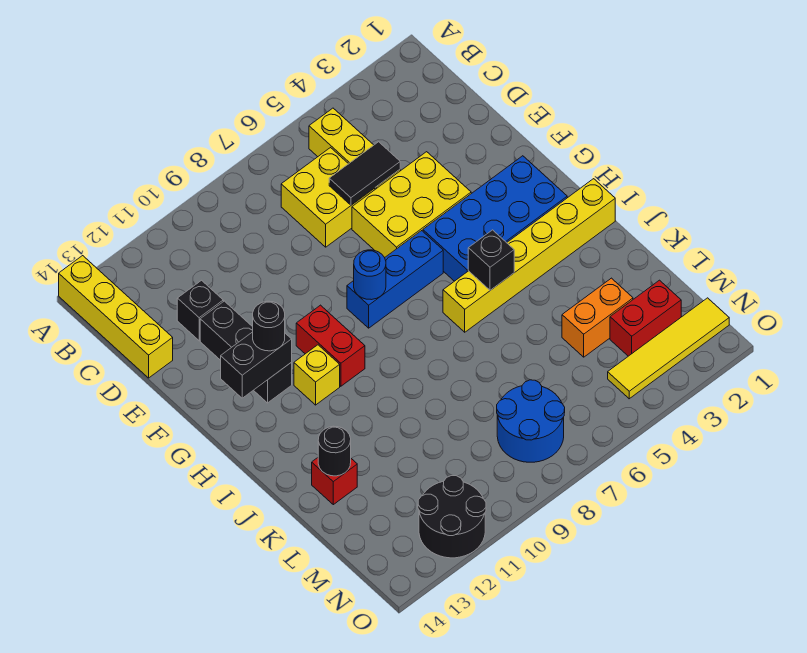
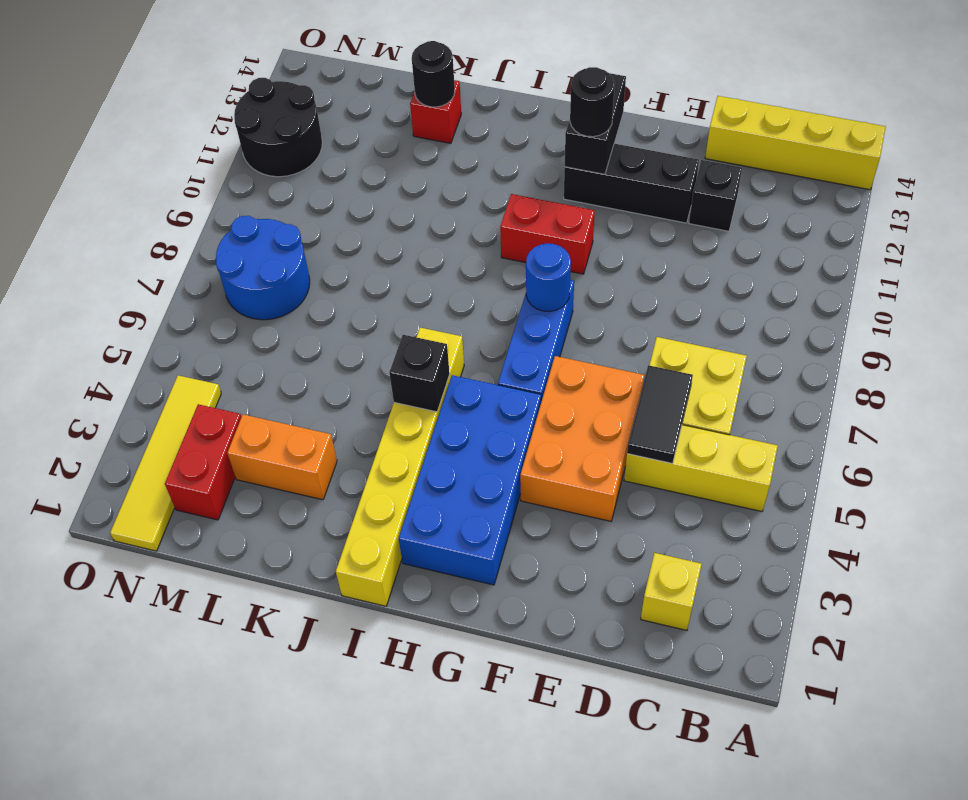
yellow brick E4:F6 level 1 -> orange brick E4:F6 level 1
yellow brick H11 level 1 -> yellow brick C2 level 1
orange brick L3:L4 level 1 -> orange brick K3:L3 level 1

